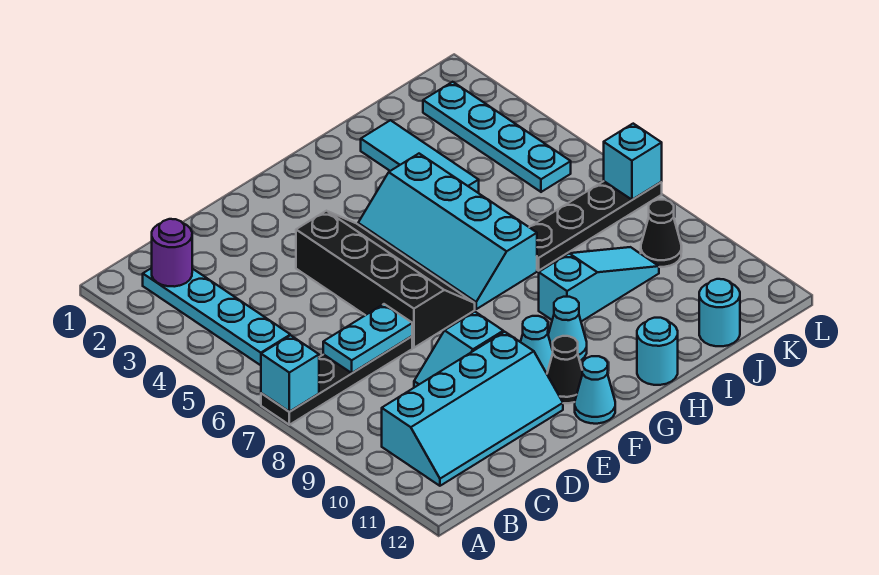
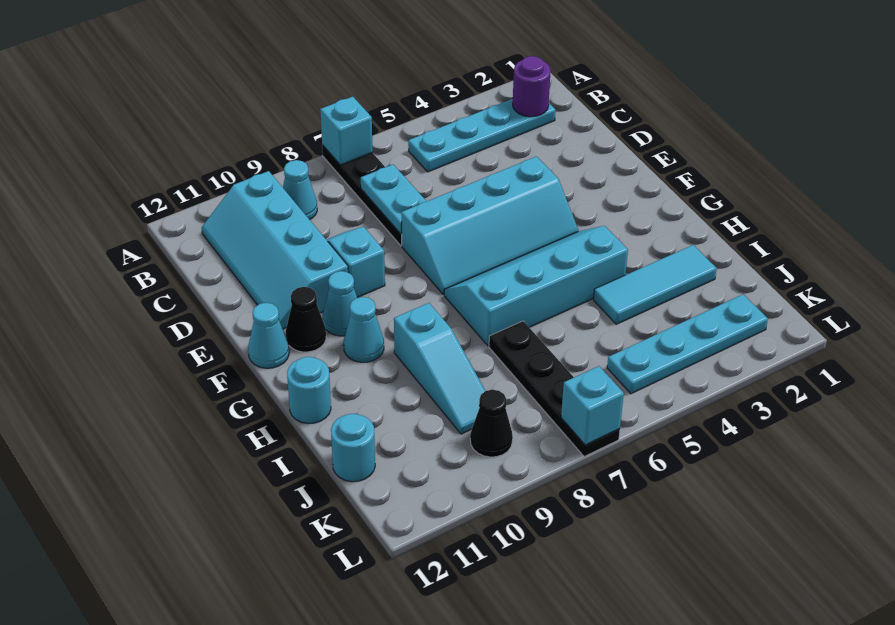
none -> cyan cone B9 level 1
black slope E4:F7 level 1 top E -> cyan slope E4:F7 level 1 top E

